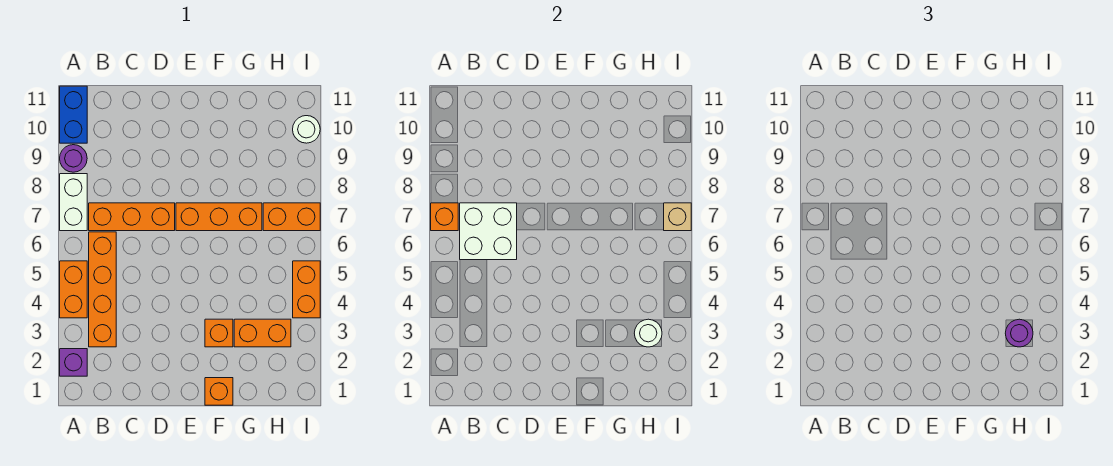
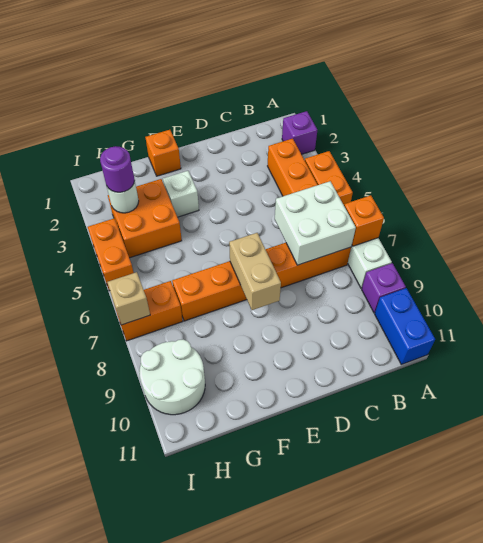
purple round brick A9 level 1 -> purple brick A9 level 1
none -> tan brick E7:E8 level 2
orange brick F3 level 1 -> white brick F3 level 1
orange brick G3:H3 level 1 -> orange brick G3:H4 level 1
white round brick I10 level 1 -> white round brick H9:I10 level 1

